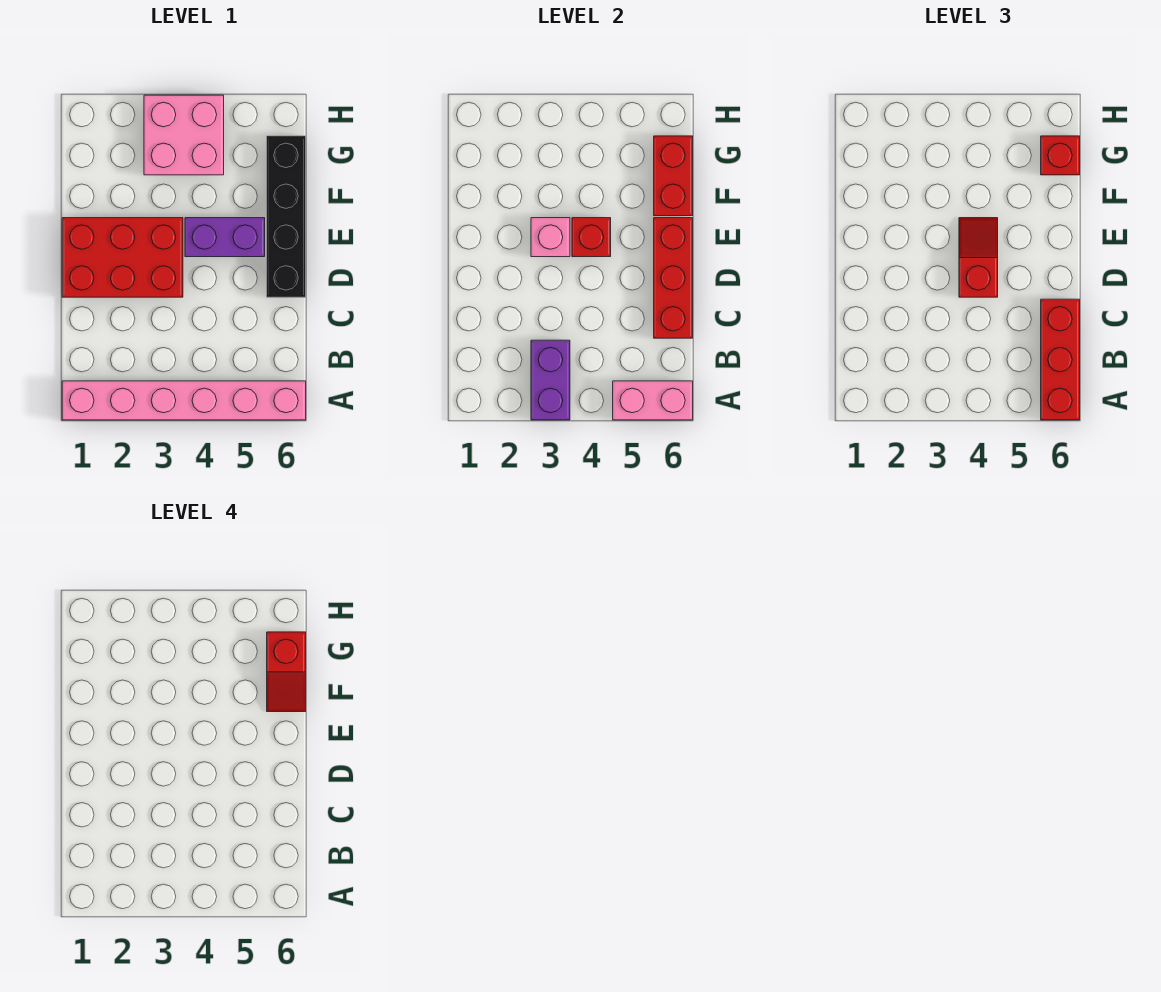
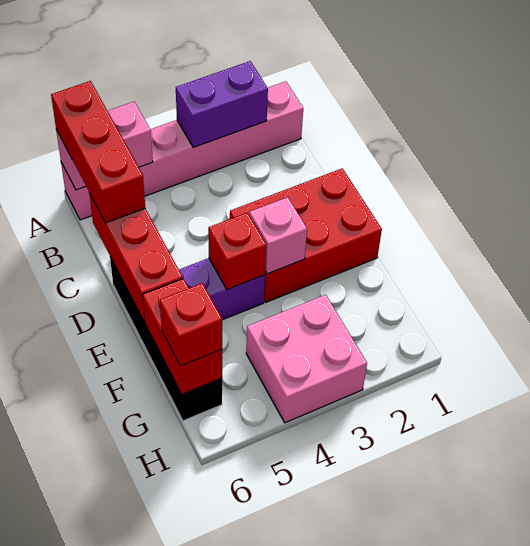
purple brick A3:B3 level 2 -> purple brick A2:A3 level 2
red slope D4:E4 level 3 top D -> none
red slope F6:G6 level 4 top G -> none

